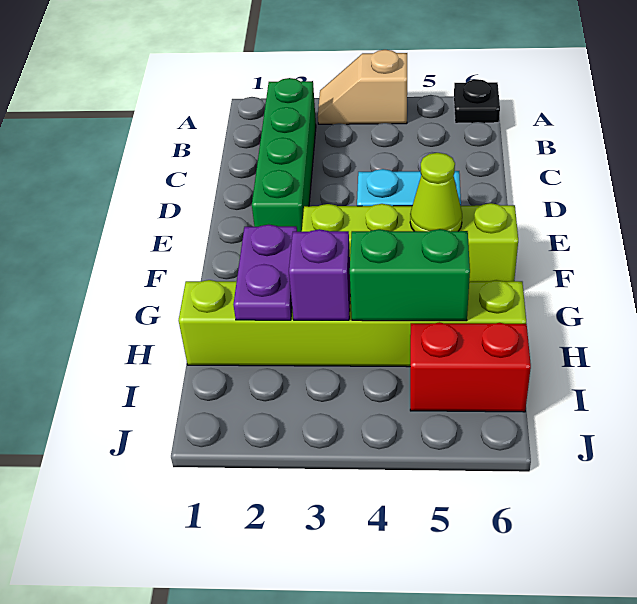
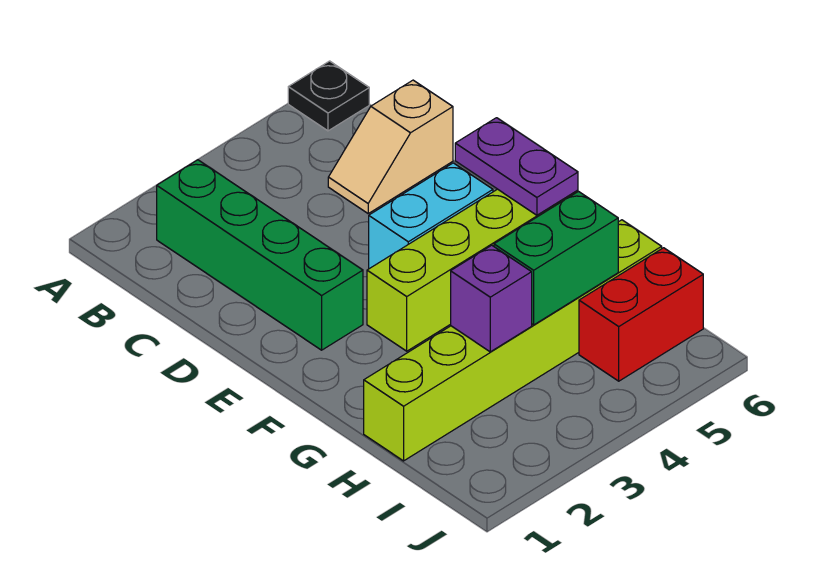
tan slope A3:A4 level 1 top 4 -> tan slope C5:C6 level 1 top 6
lime cone F5 level 2 -> none
purple plate G2:H2 level 2 -> purple plate E6:F6 level 2

